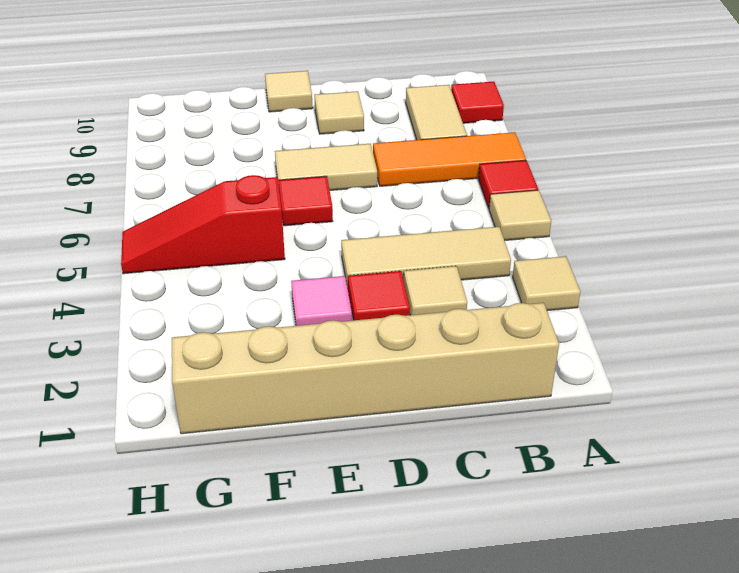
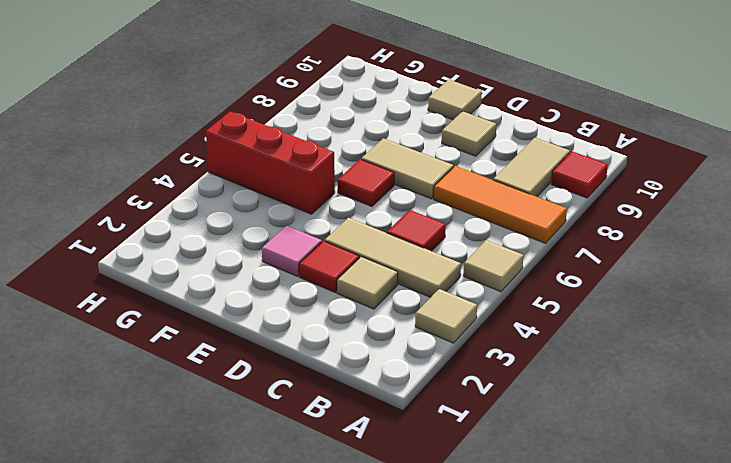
red tile A6 level 1 -> red tile C5 level 1
tan brick B1:G1 level 1 -> none
red slope F5:H5 level 1 top F -> red brick F5:H5 level 1

